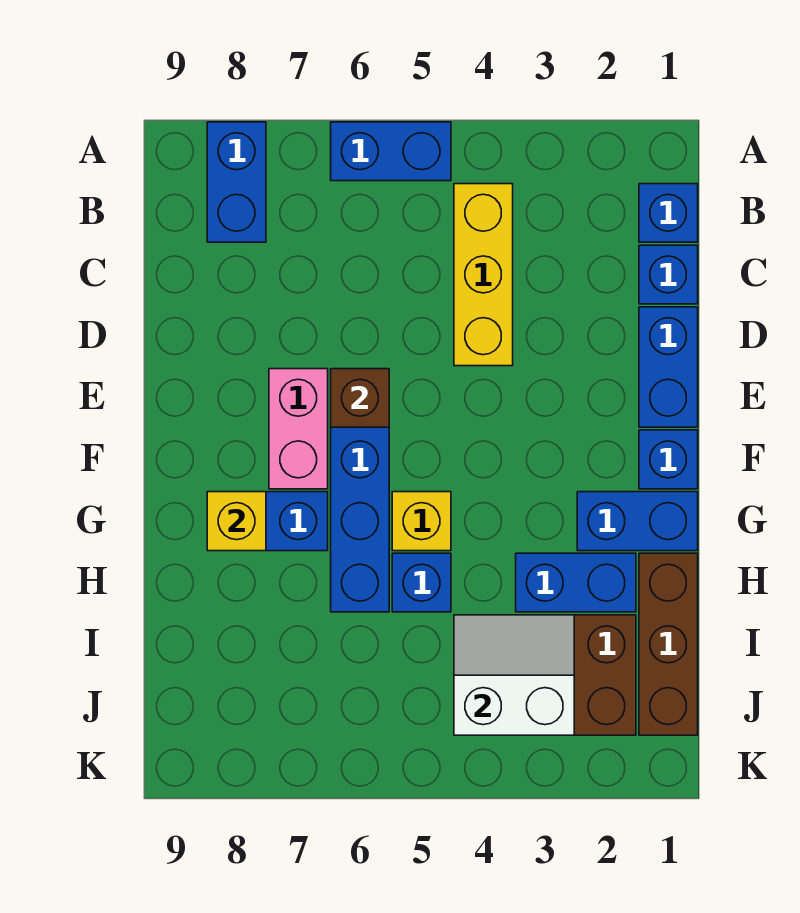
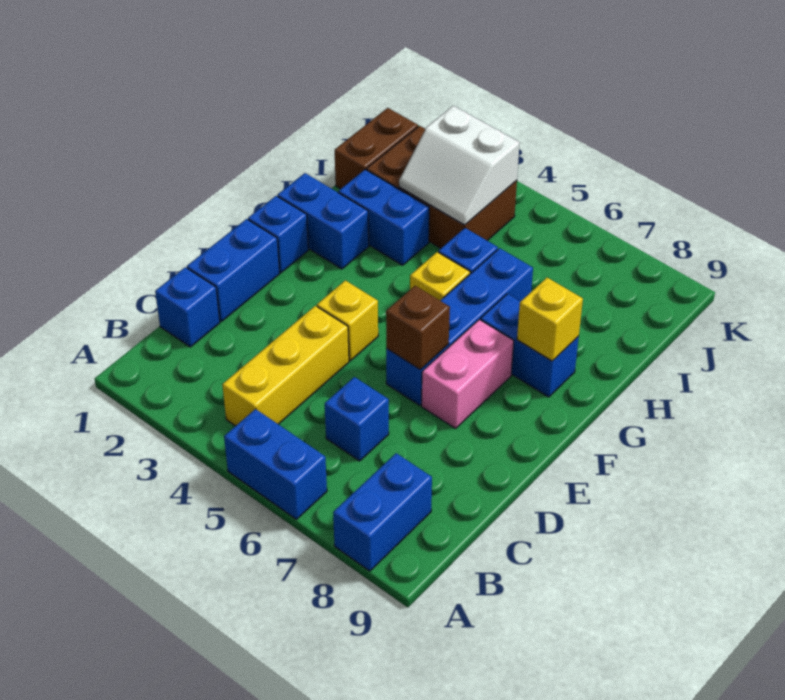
blue brick B1 level 1 -> blue brick C6 level 1
none -> yellow brick E4 level 1
brown brick H1:J1 level 1 -> brown brick I1:J1 level 1

